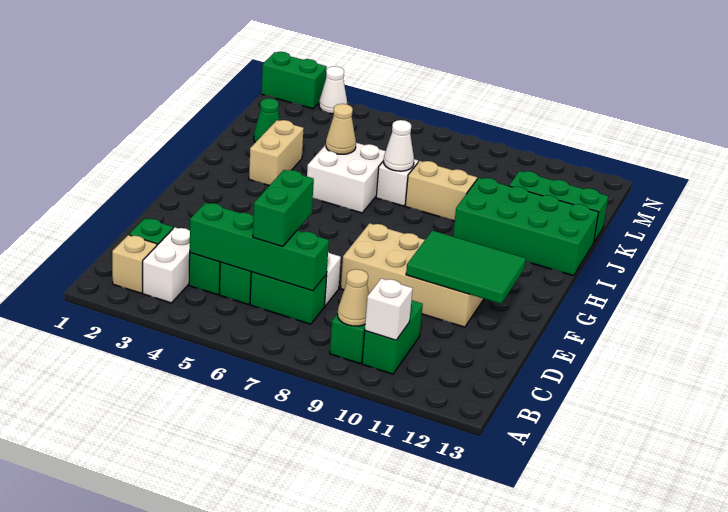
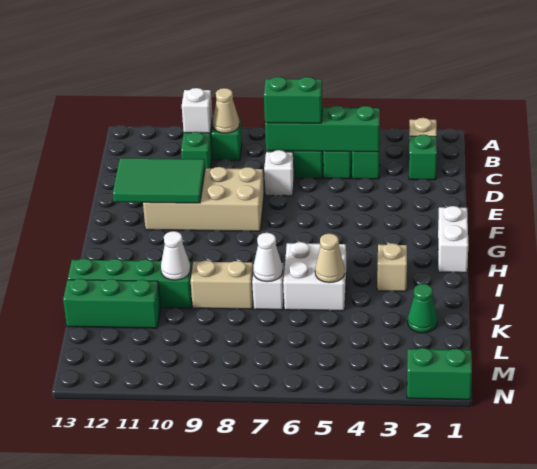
white brick B3:C3 level 1 -> white brick G1:H1 level 1
green brick C6:D6 level 3 -> green brick C6:C7 level 3
tan brick I3:J3 level 1 -> tan brick I3 level 1
green brick I10:J13 level 1 -> green brick J10:J13 level 1
white cone N3 level 1 -> white cone J10 level 2

